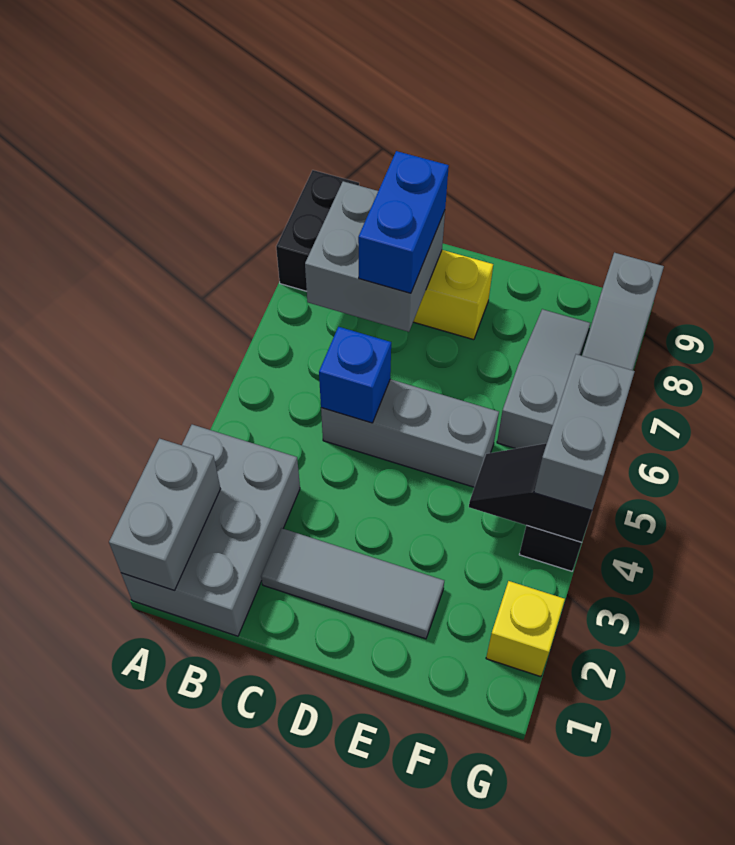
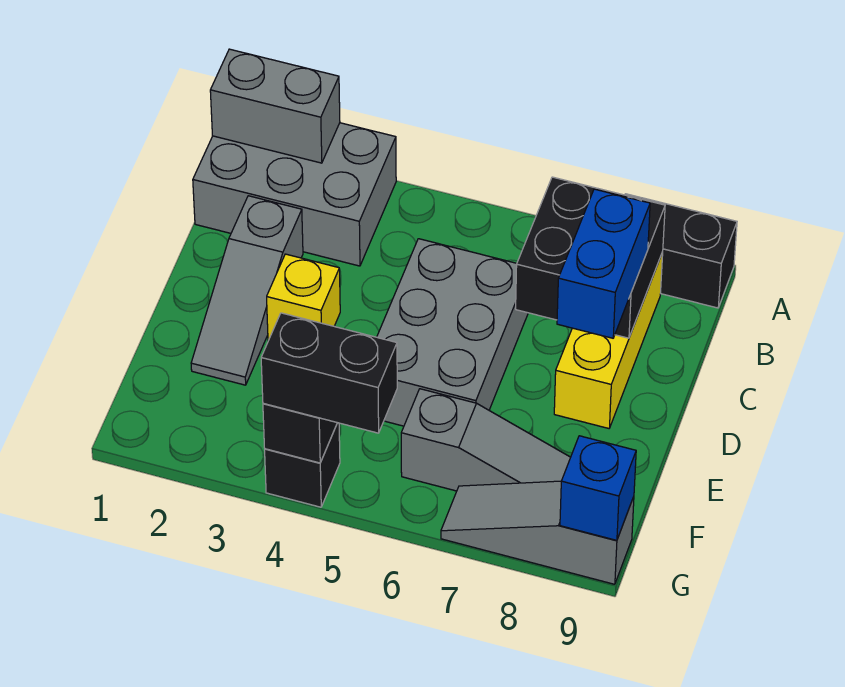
grey brick B7:C8 level 2 -> black brick B7:C8 level 2
grey tile C2:E2 level 1 -> grey slope C2:E2 level 1 top C
grey brick C5:E5 level 1 -> grey brick C5:E6 level 1
blue brick C5 level 2 -> blue brick G9 level 2
blue brick C7:C8 level 3 -> blue brick C8:D8 level 3
yellow brick G2 level 1 -> yellow brick D3 level 1
grey brick G4:G5 level 3 -> black brick G4:G5 level 3

